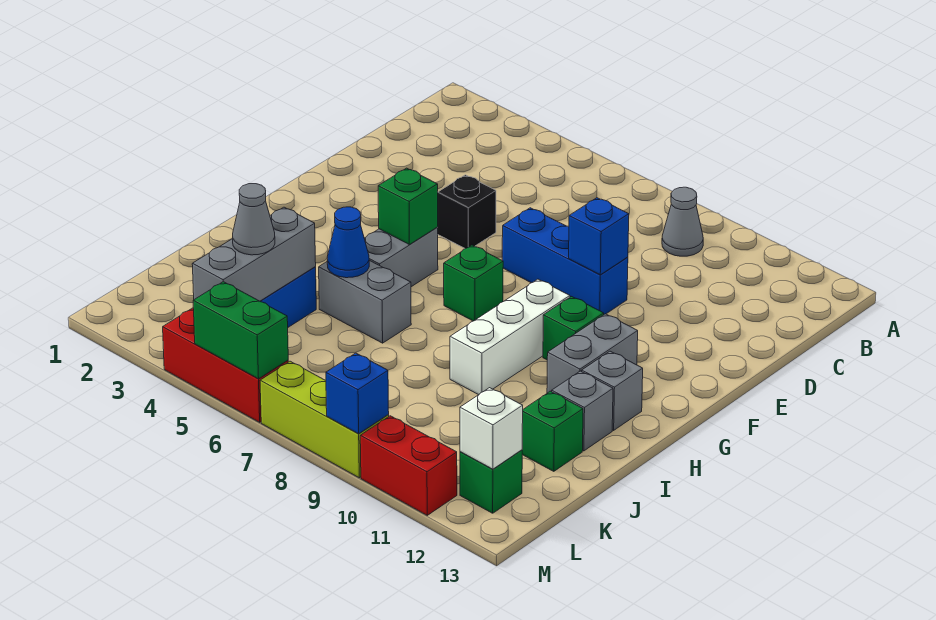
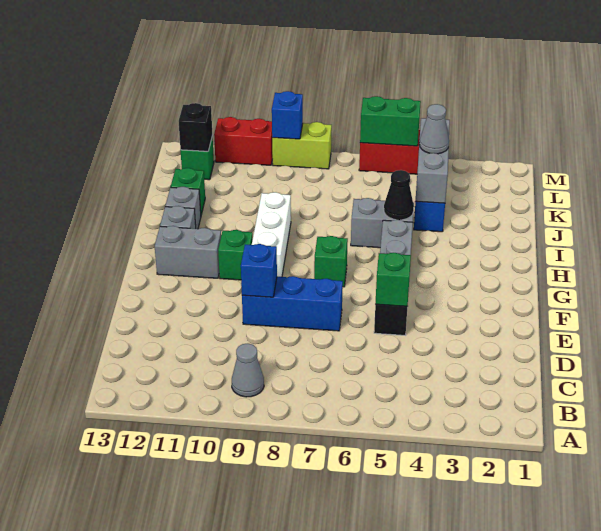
green brick G5 level 2 -> green brick E5 level 2
grey brick G11:H11 level 1 -> grey brick G11:G12 level 1
blue cone I5 level 2 -> black cone I5 level 2
white brick L12 level 2 -> black brick L12 level 2
lime brick M7:M9 level 1 -> lime brick M8:M9 level 1

